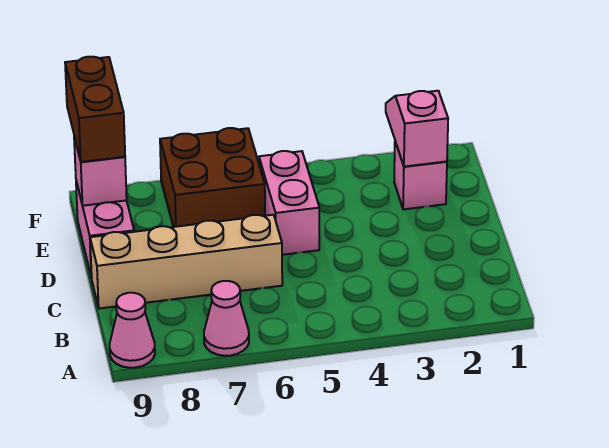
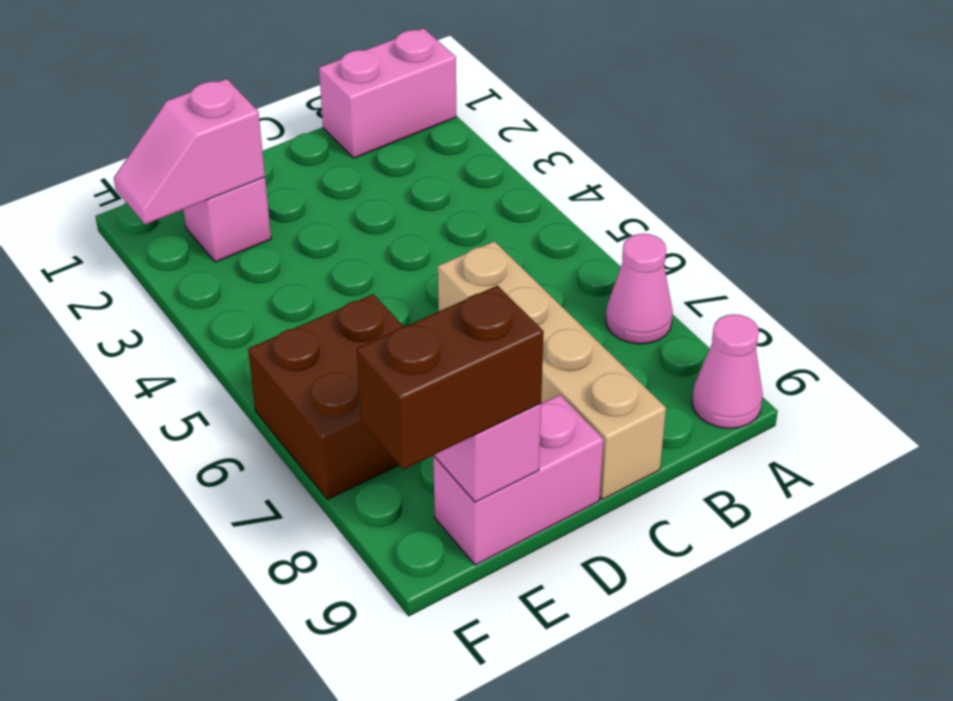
pink brick D5:E5 level 1 -> pink brick A1:B1 level 1

